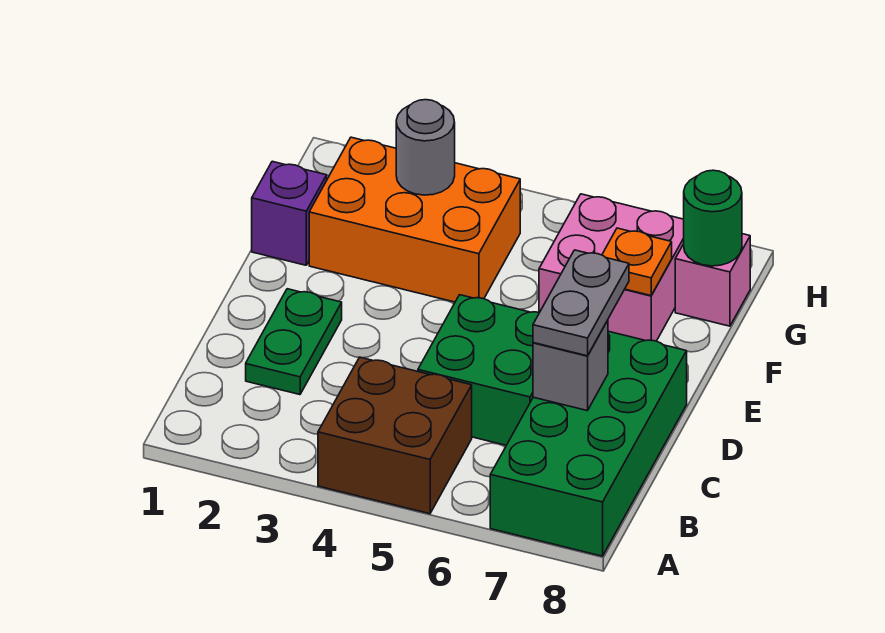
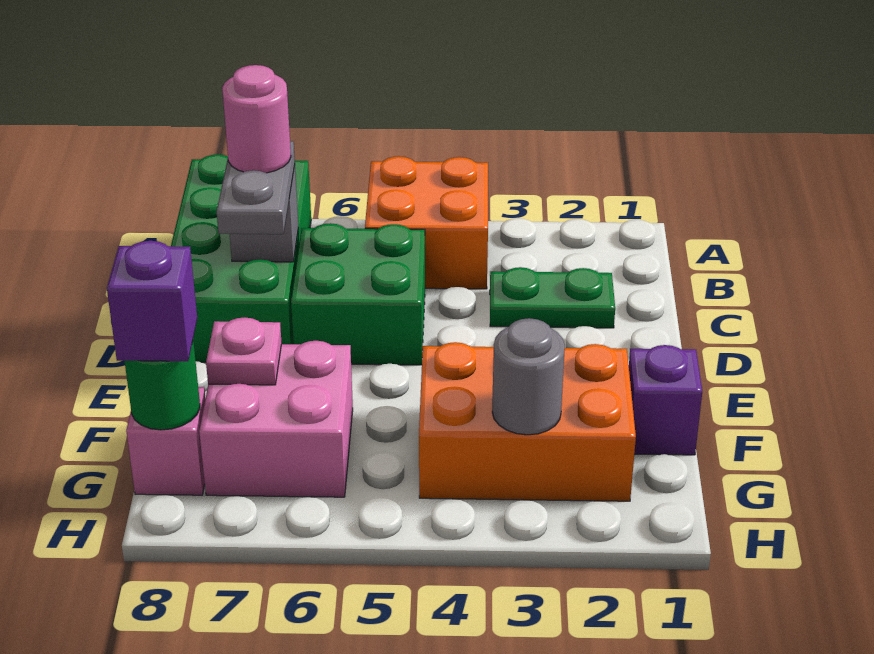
brown brick A4:B5 level 1 -> orange brick A4:B5 level 1
green plate C2:D2 level 1 -> green plate C2:C3 level 1
none -> pink round brick C7 level 4
orange plate F7 level 2 -> pink plate F7 level 2
none -> purple brick G8 level 3

